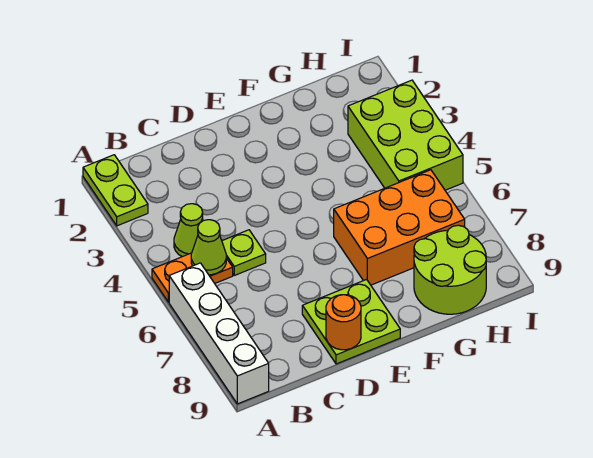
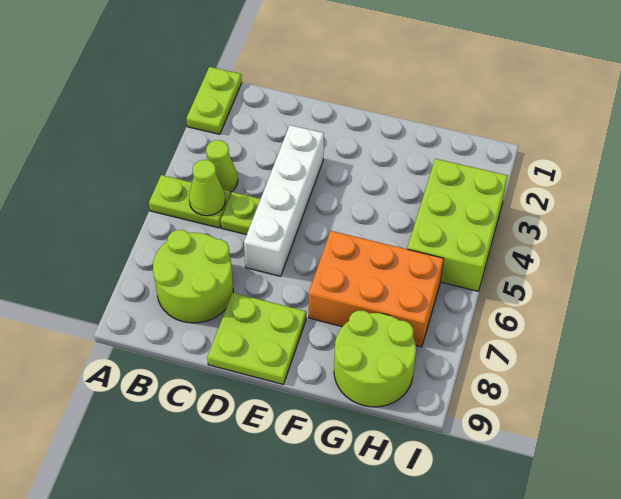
orange plate A5:B5 level 1 -> lime plate A5:B5 level 1
white brick A6:A9 level 1 -> white brick D3:D6 level 1
none -> lime round brick B7:C8 level 1
orange round brick D9 level 2 -> none

